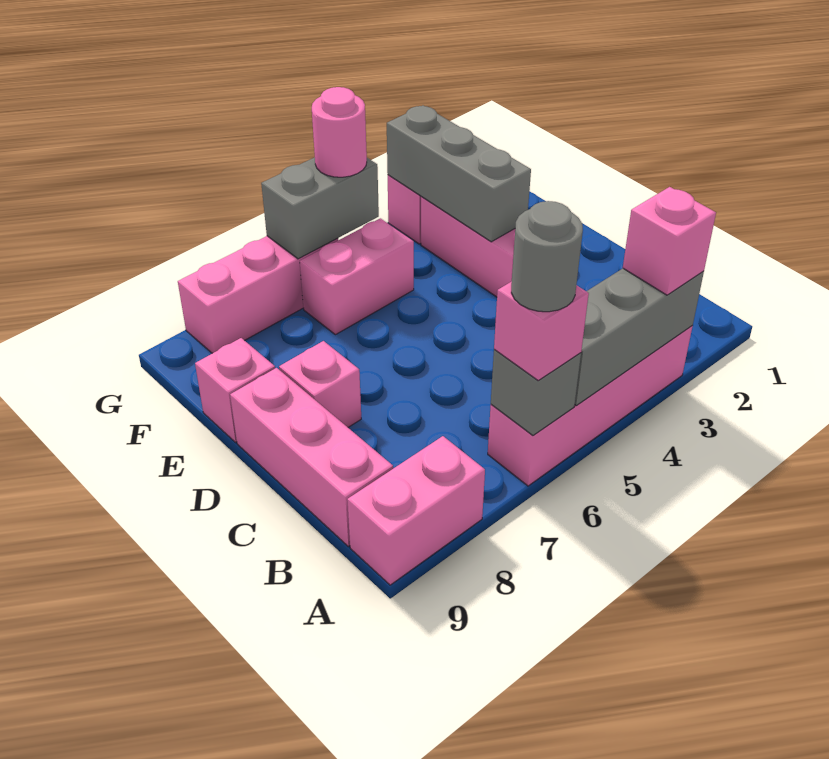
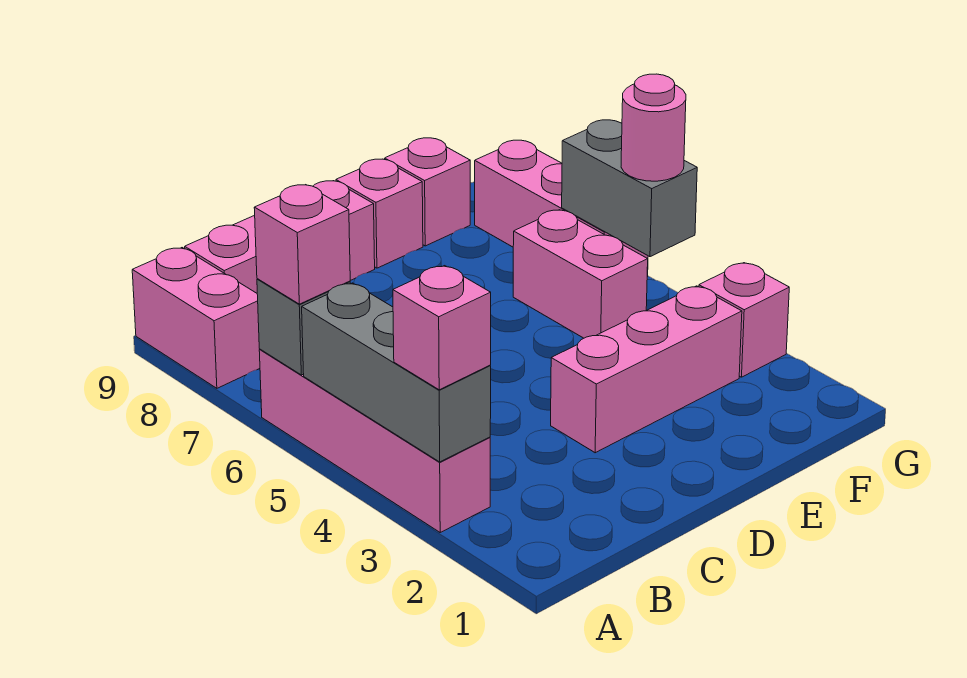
grey round brick A6 level 4 -> none
pink brick D8 level 1 -> pink brick F9 level 1
grey brick E3:G3 level 2 -> none

